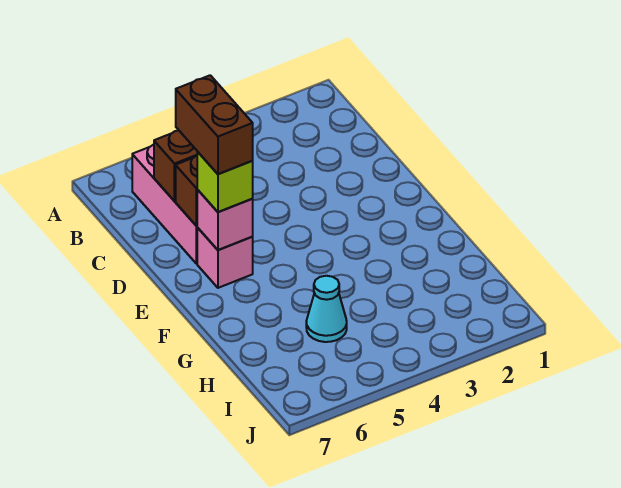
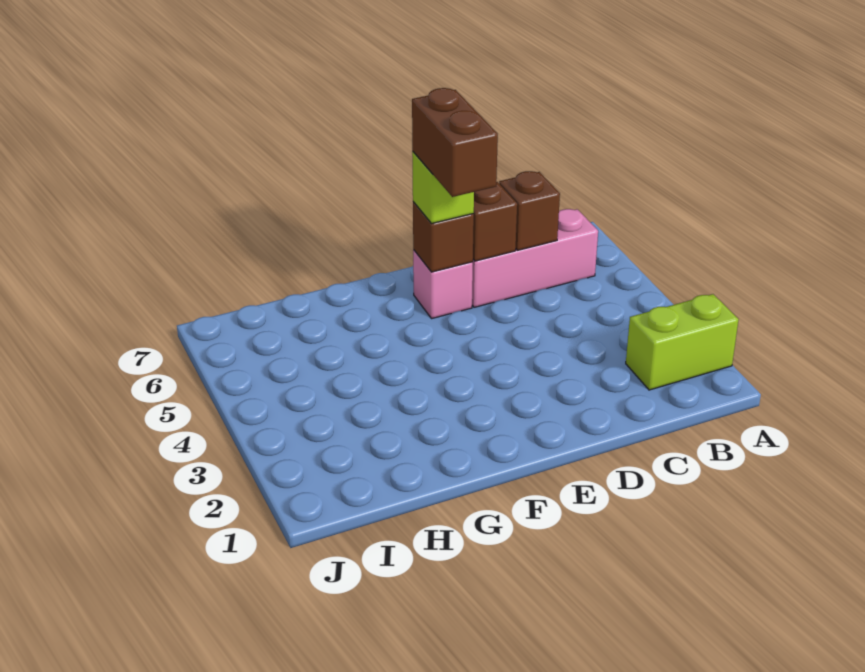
none -> lime brick A2:B2 level 1
brown brick D6:E6 level 4 -> brown brick E5:E6 level 4
pink brick E6 level 2 -> brown brick E6 level 2
cyan cone H5 level 1 -> none

